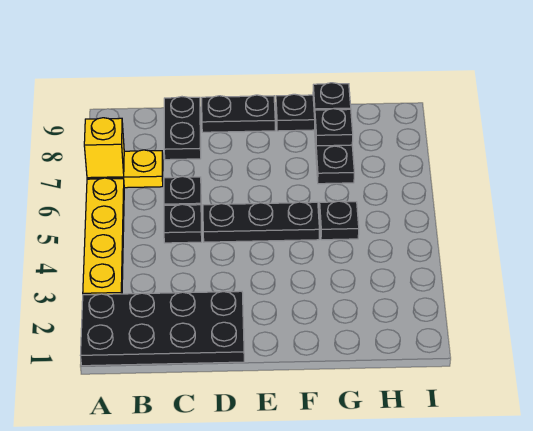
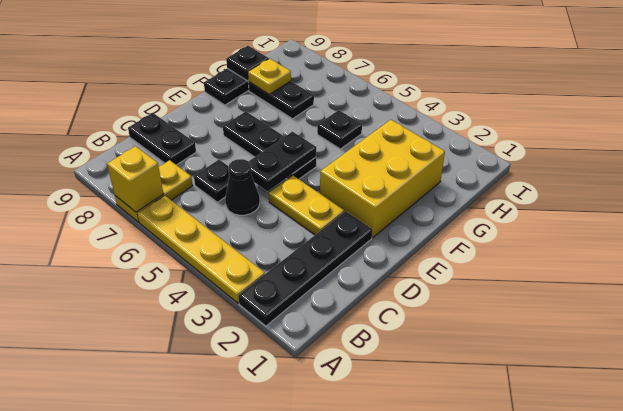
black plate A1:D2 level 1 -> black plate A2:D2 level 1
black plate C5 level 1 -> black cone C5 level 1
none -> yellow plate D3:D4 level 1
black plate D5:F5 level 1 -> black plate E5:E7 level 1
black plate D9:E9 level 1 -> black plate D5:E5 level 2
none -> yellow brick E2:G3 level 1
black plate G8 level 2 -> yellow plate G8 level 2

